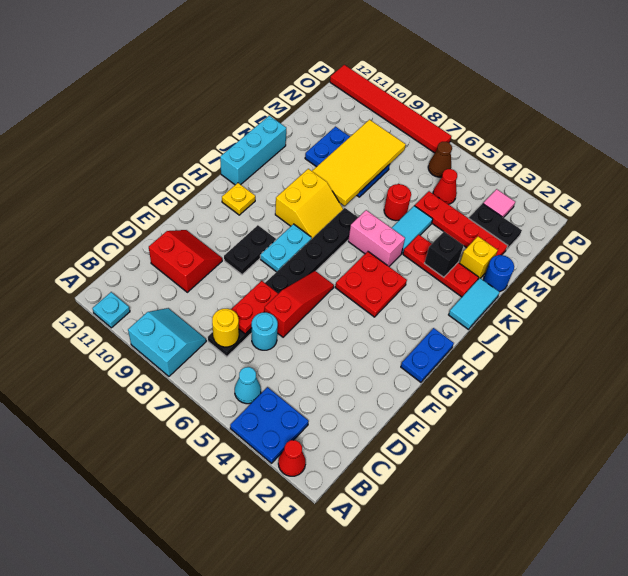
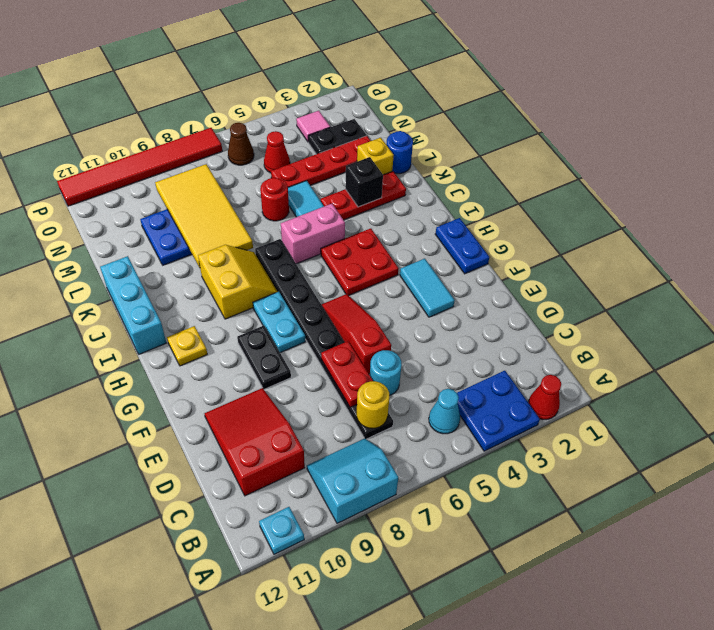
red slope D10:E11 level 1 top D -> red slope C10:E11 level 1 top C
cyan tile J1:K1 level 1 -> cyan tile F3:G3 level 1

